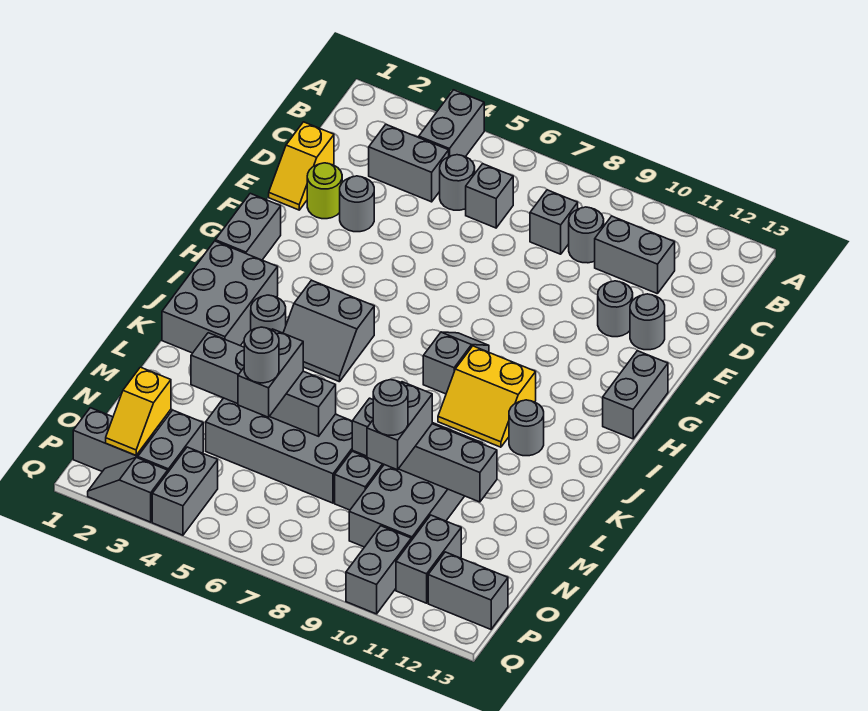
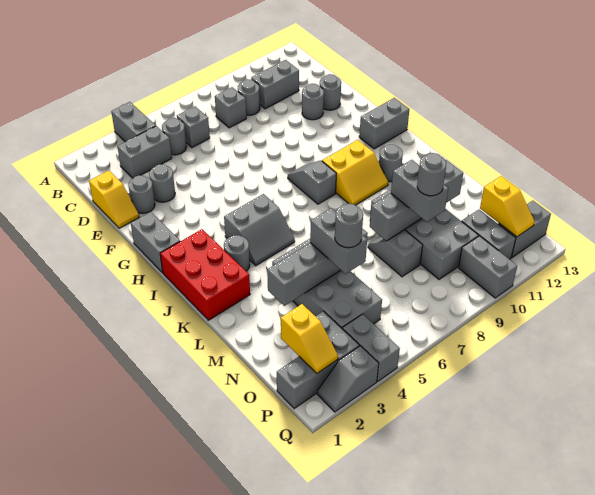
lime round brick E2 level 1 -> grey round brick E2 level 1
grey brick G13:H13 level 1 -> grey brick H12:H13 level 1
grey brick I1:K2 level 1 -> red brick I1:K2 level 1
grey brick M4:N7 level 1 -> grey brick L4:O5 level 1
none -> yellow slope O12:P12 level 2 top O

